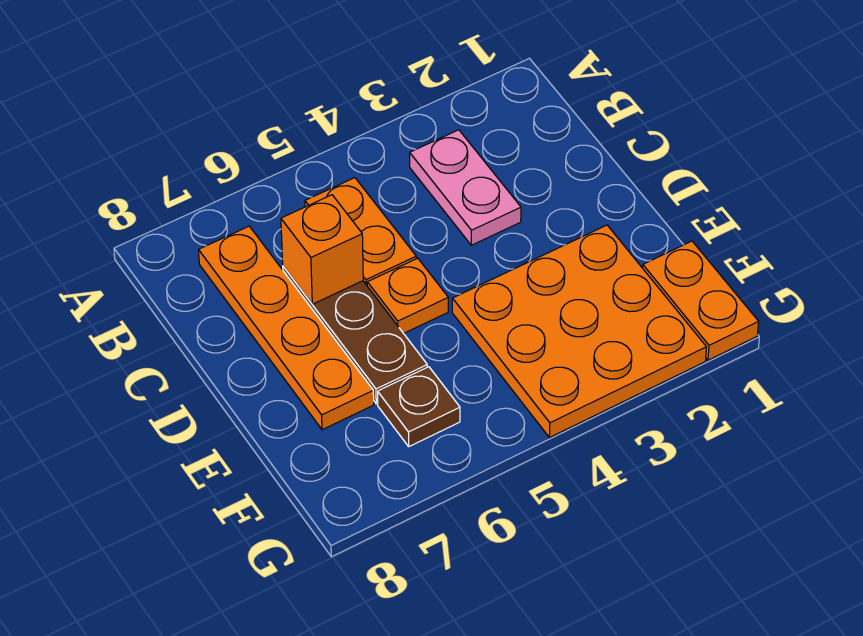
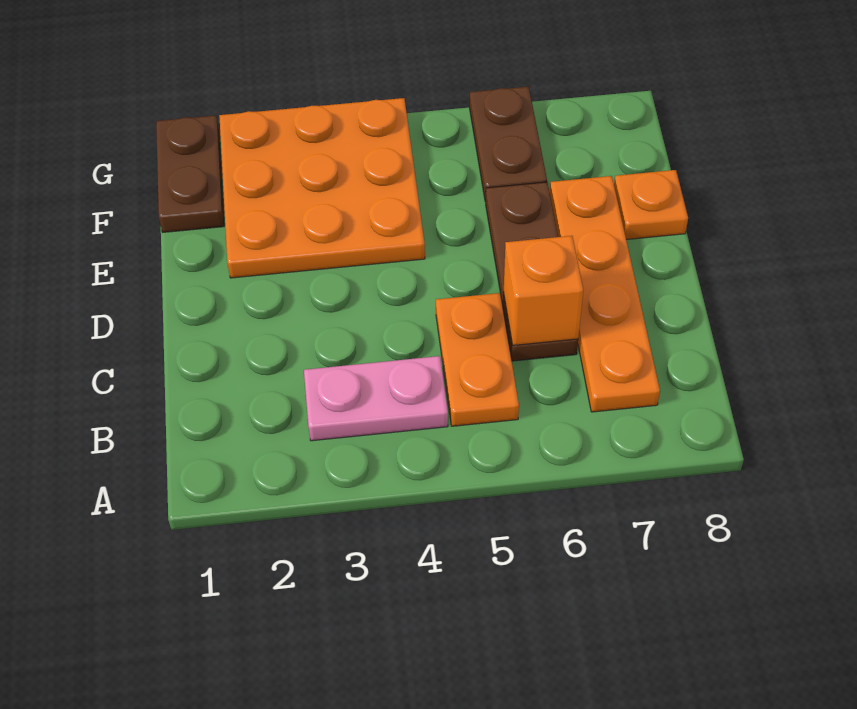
pink plate B3:C3 level 1 -> pink plate B3:B4 level 1
orange plate D5 level 1 -> orange plate E8 level 1
orange plate F1:G1 level 1 -> brown plate F1:G1 level 1
brown plate F6 level 1 -> brown plate F6:G6 level 1

